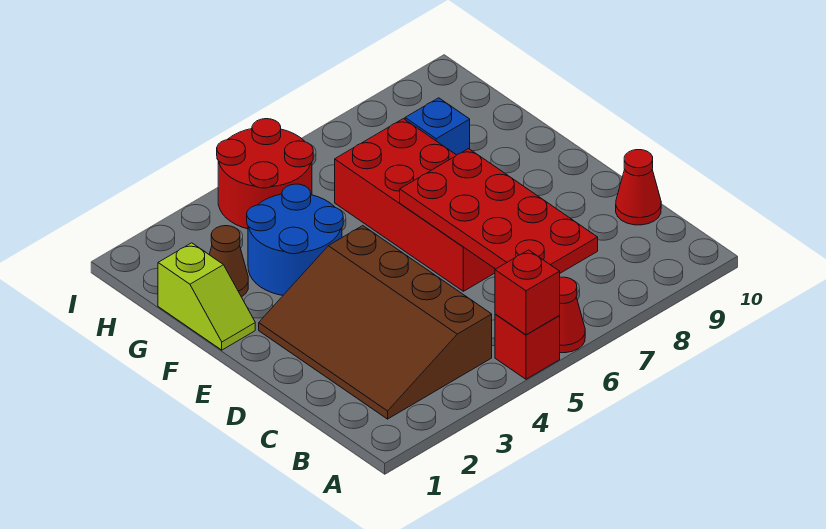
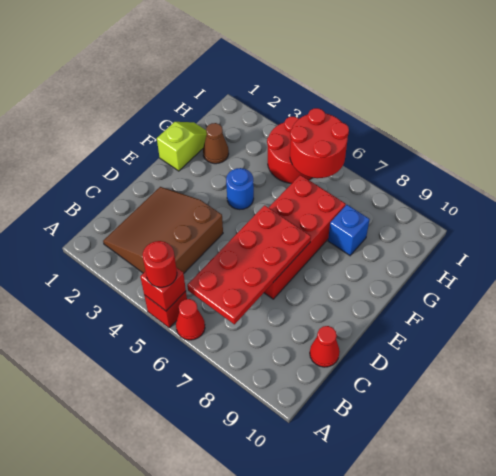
none -> red round brick A5 level 3
brown slope B2:E4 level 1 top 4 -> brown slope B2:D4 level 1 top 4
lime slope F1:G1 level 1 top G -> lime slope F1:G1 level 1 top F
blue round brick F3:G4 level 1 -> blue round brick F4 level 1
none -> red round brick H5:I6 level 2

